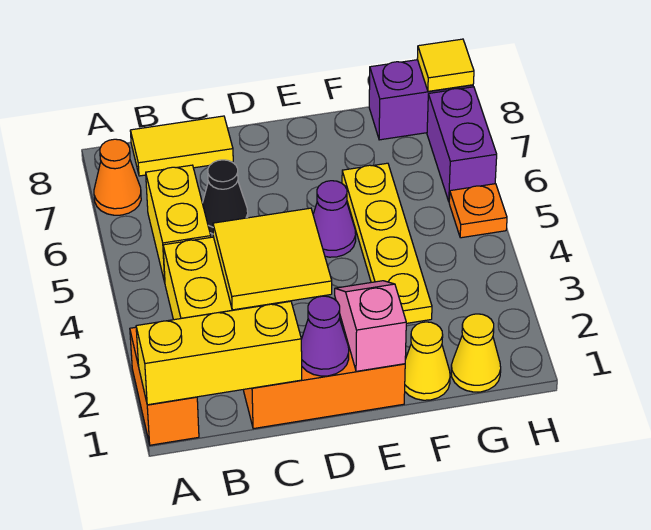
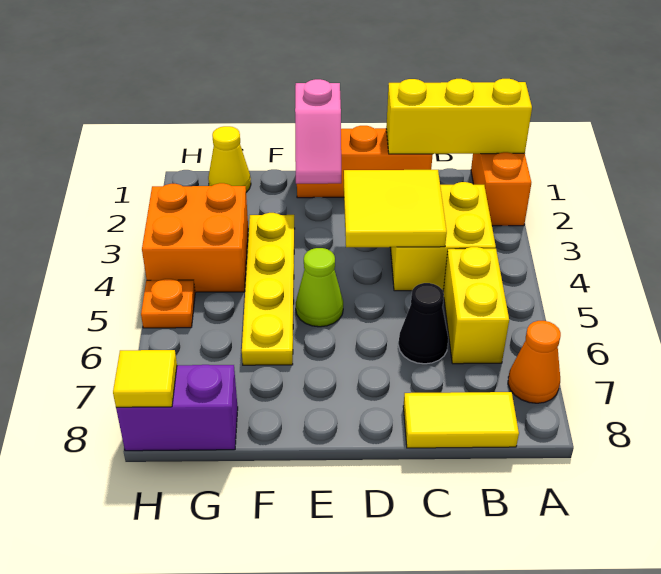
purple cone D1 level 2 -> none
purple cone E5 level 1 -> lime cone E5 level 1
yellow cone F1 level 1 -> none
none -> orange brick G3:H4 level 1
purple brick H6:H7 level 1 -> none

